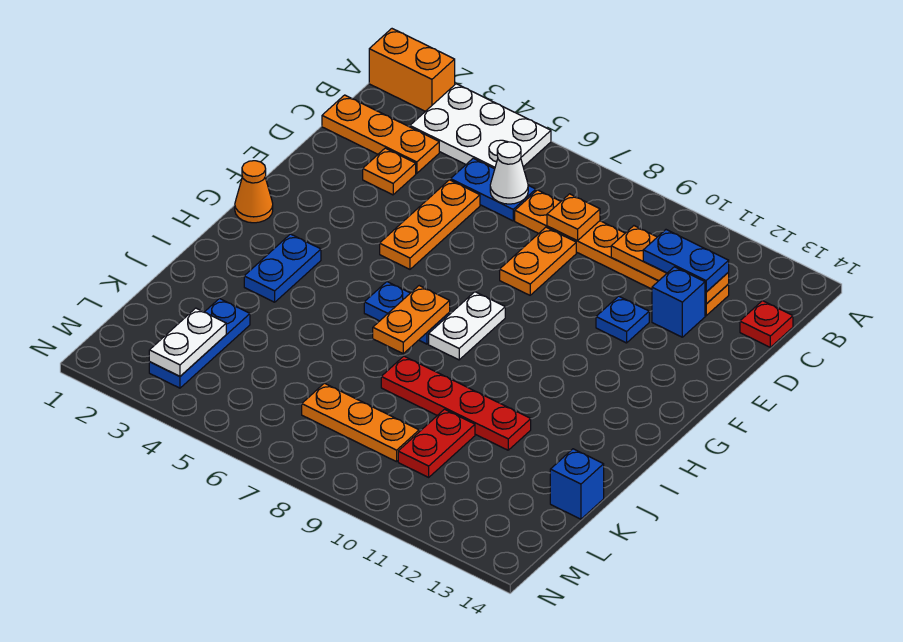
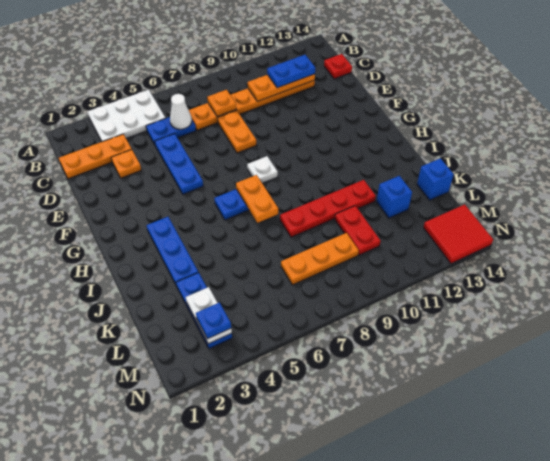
orange brick A1:A2 level 1 -> none
orange plate D5:F5 level 1 -> blue plate D5:F5 level 1
blue brick D12 level 1 -> blue brick K12 level 1
blue plate E11 level 1 -> blue plate M3 level 3
orange cone G1 level 1 -> none
white plate G8:H8 level 1 -> white plate G8 level 1
blue plate H3:I3 level 1 -> blue plate H3:J3 level 1
none -> red tile M13:N14 level 1

